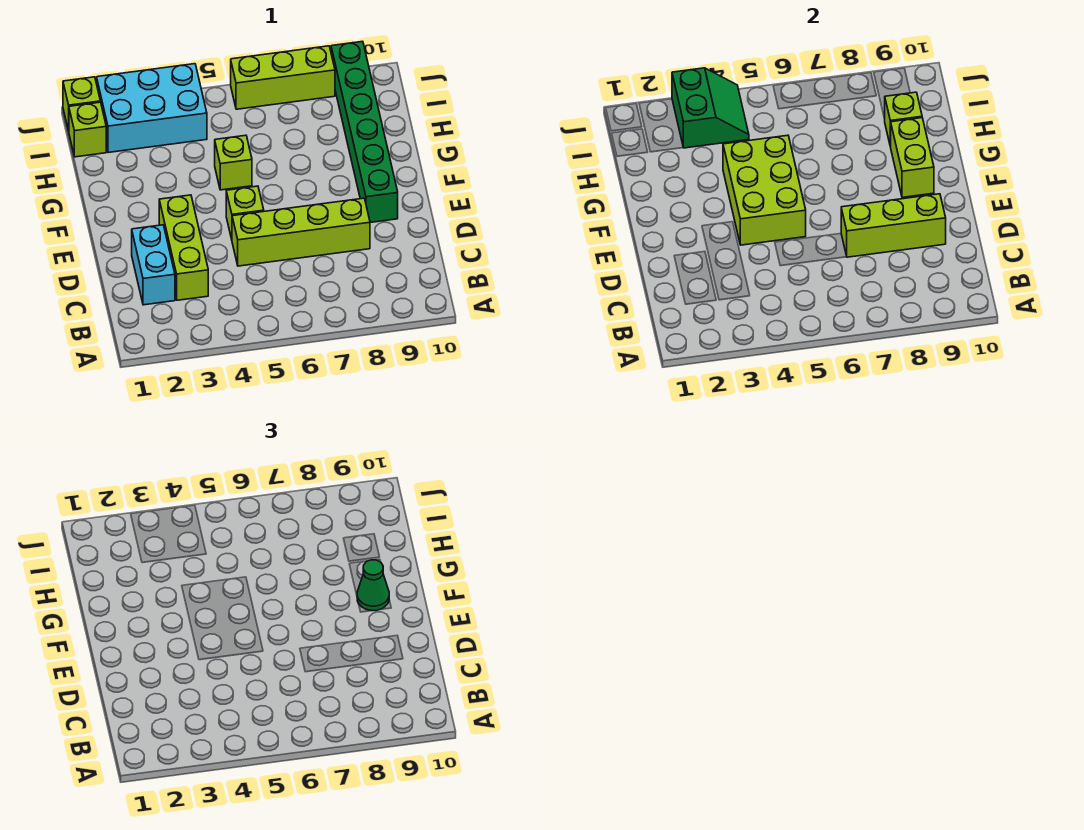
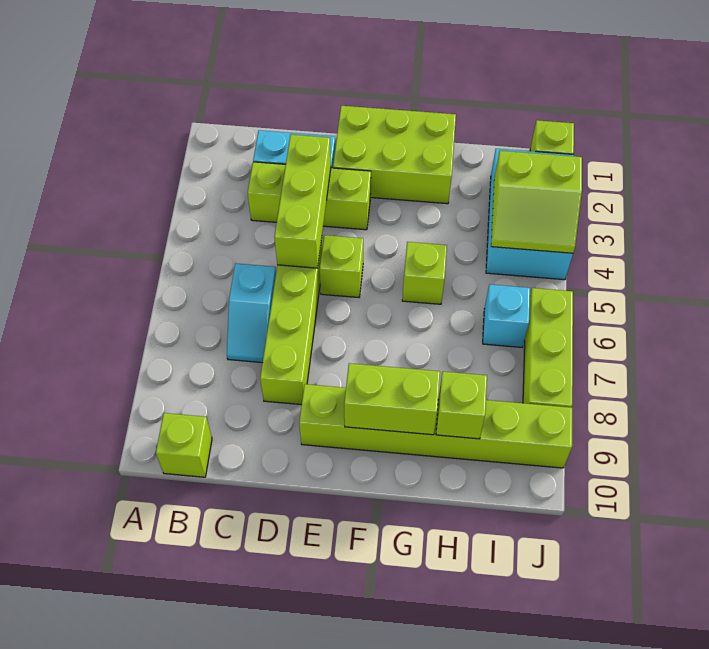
none -> cyan slope C6:C7 level 1 top 6
lime brick D7:D9 level 2 -> lime brick D3:D5 level 2
lime brick E4:G5 level 2 -> lime brick E1:G2 level 1
green brick E9:J9 level 1 -> lime brick E9:J9 level 1
green cone F9 level 3 -> none
lime brick I1 level 1 -> lime brick B10 level 1
green slope I3:J4 level 2 top 3 -> lime slope I3:J4 level 2 top 3
none -> cyan brick I6 level 1

